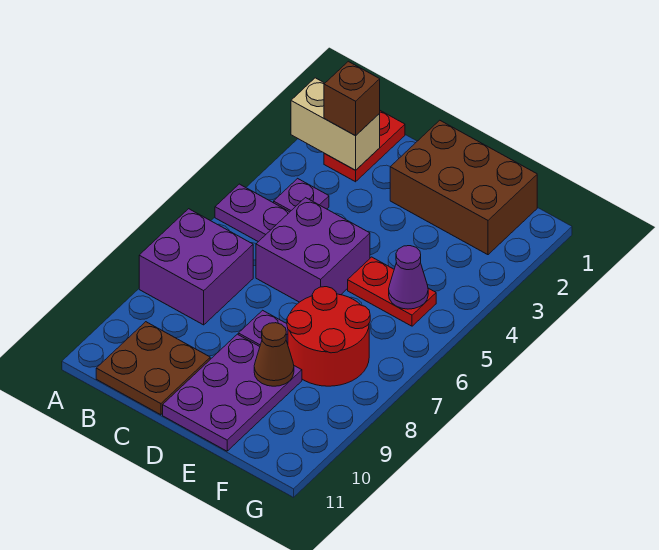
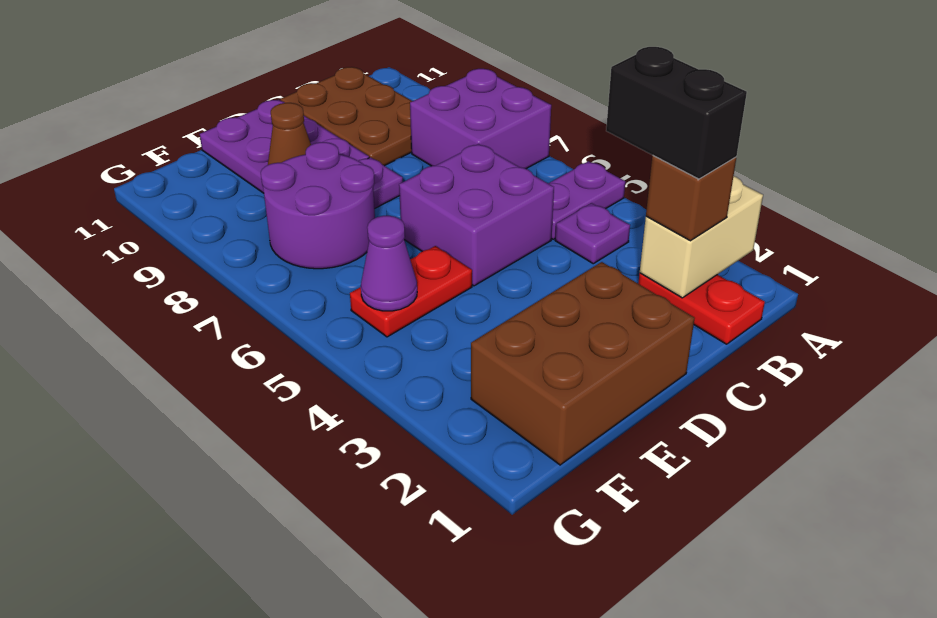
none -> black brick B2:B3 level 4
brown plate B10:C11 level 1 -> brown plate B9:C11 level 1
red round brick E7:F8 level 1 -> purple round brick E7:F8 level 1

